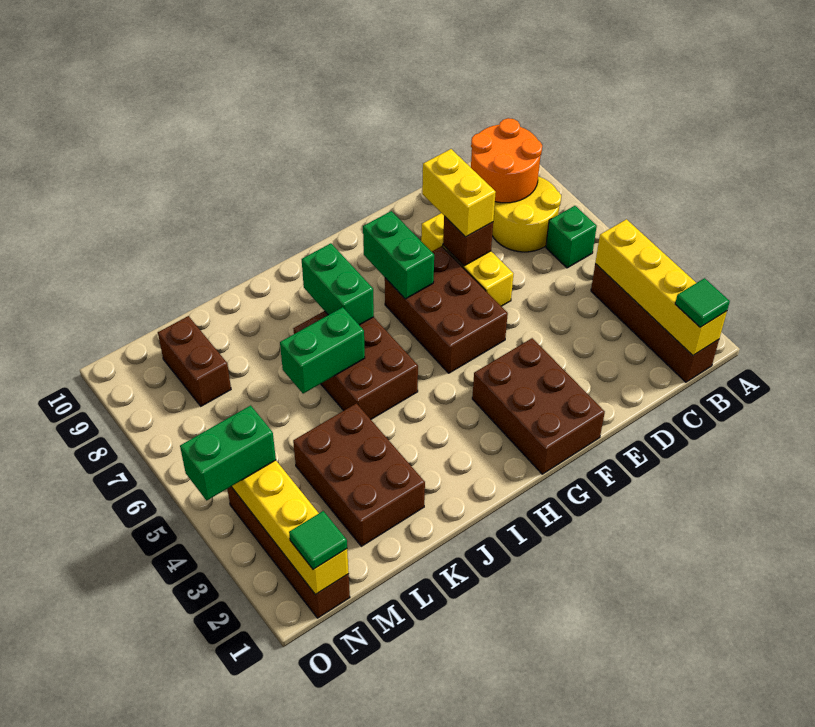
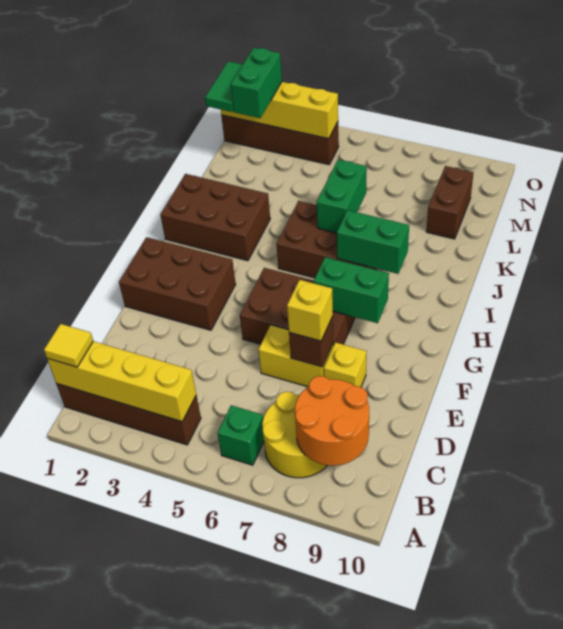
green tile B1 level 3 -> yellow tile B1 level 3
yellow brick E7:E8 level 3 -> yellow brick E7 level 3
brown brick K2:L4 level 1 -> brown brick I1:J3 level 1
brown brick M8:M9 level 1 -> brown brick L9:M9 level 1
green tile N1 level 3 -> green tile M1:N1 level 3
green brick N4:O4 level 3 -> green brick M2:N2 level 3

